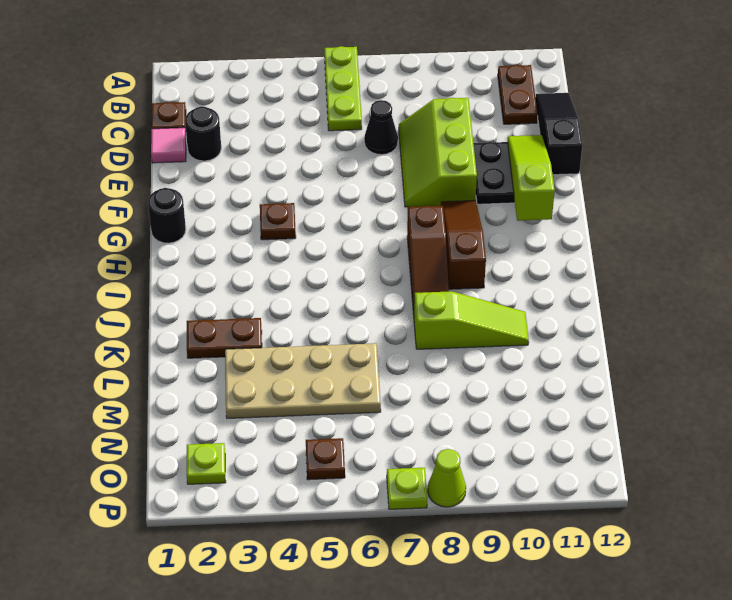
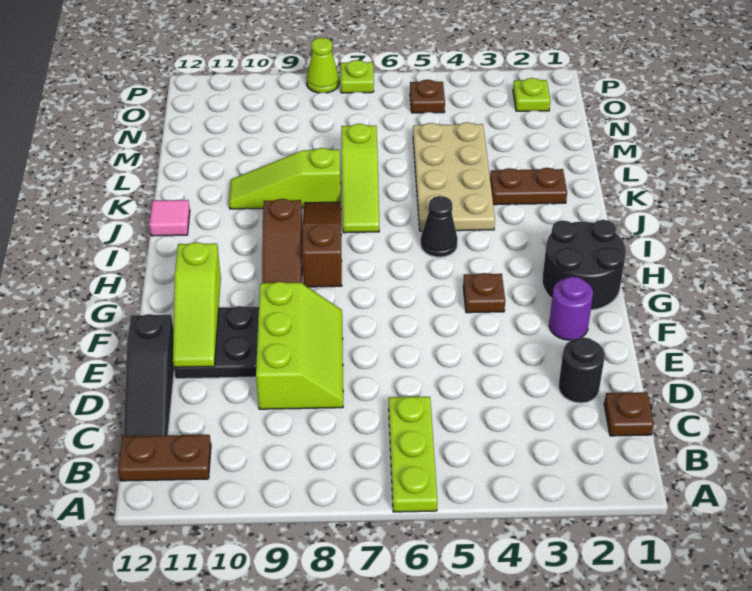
brown plate B11:C11 level 1 -> brown plate B11:B12 level 1
pink tile D1 level 1 -> pink tile J12 level 1
black cone D7 level 1 -> black cone I5 level 1
none -> purple round brick F2 level 1
black round brick G1 level 1 -> black round brick G1:H2 level 1
none -> lime slope J7:L7 level 1 top L
tan plate L3:M6 level 1 -> tan plate J4:M5 level 1

